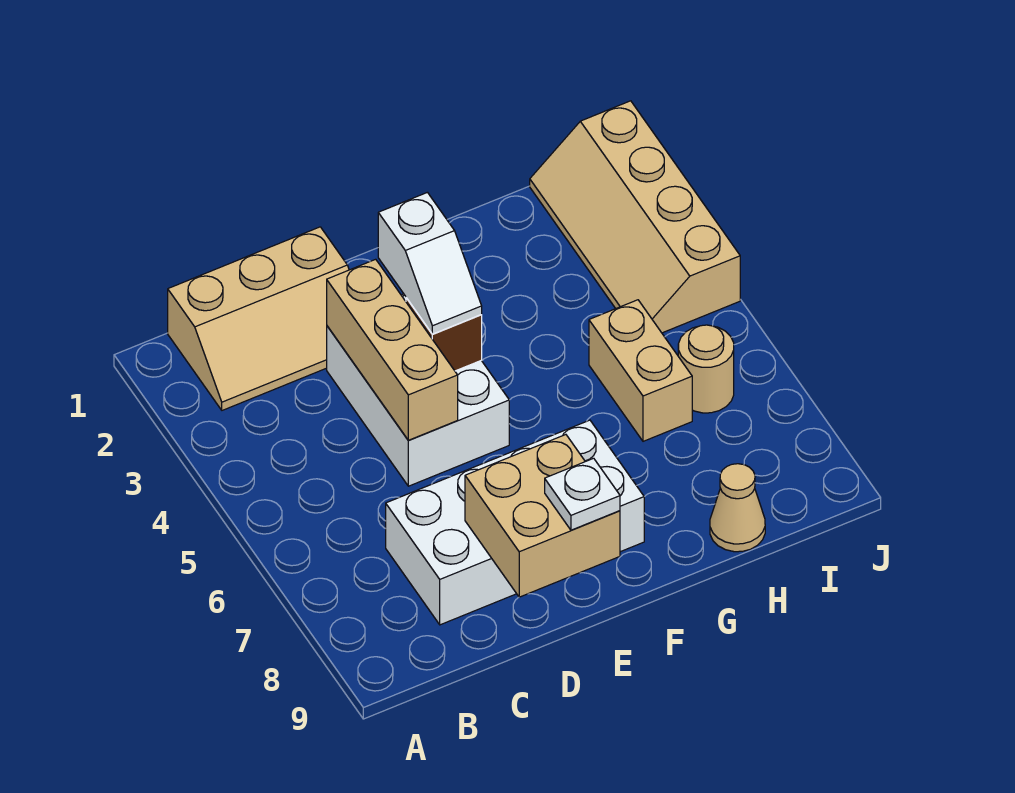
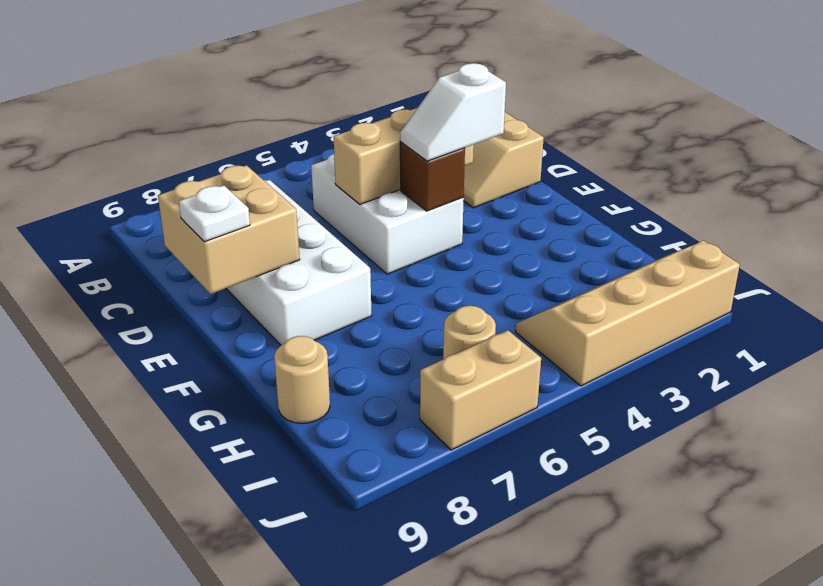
white brick D3:E5 level 1 -> white brick C4:E5 level 1
tan brick H5:H6 level 1 -> tan brick J6:J7 level 1
tan cone H9 level 1 -> tan round brick H9 level 1

